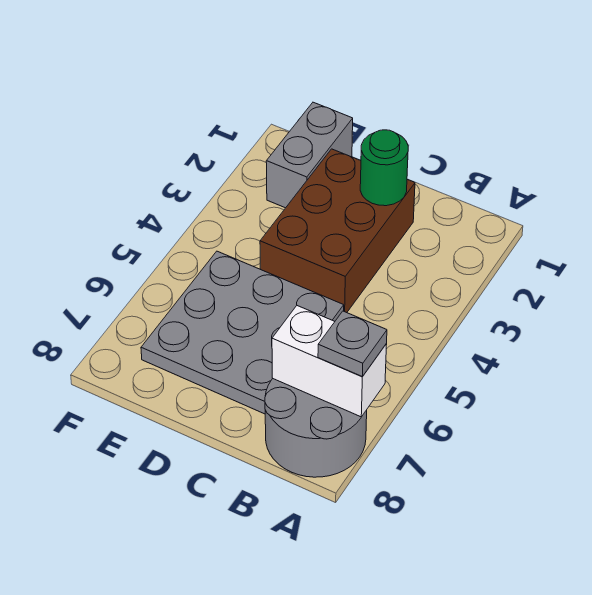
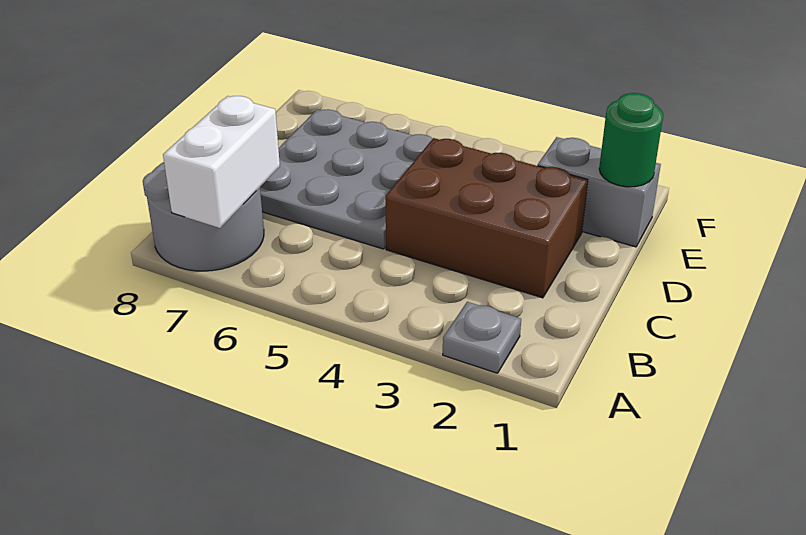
grey plate A7 level 3 -> grey plate A2 level 1
green round brick C2 level 2 -> green round brick E1 level 2

